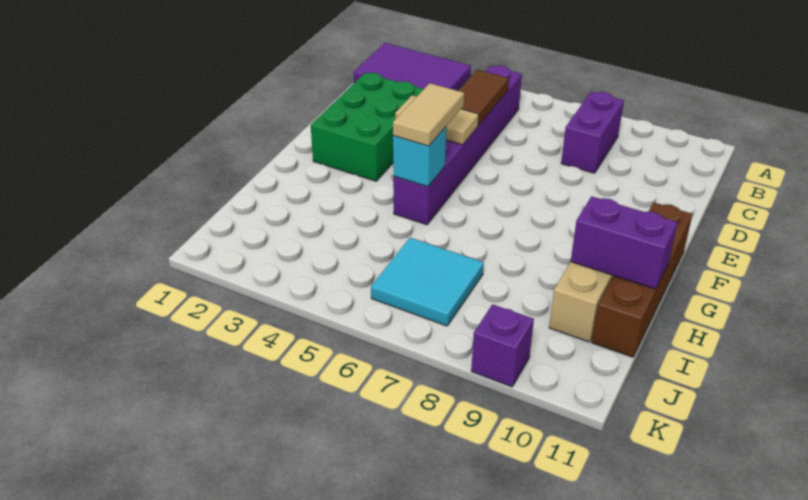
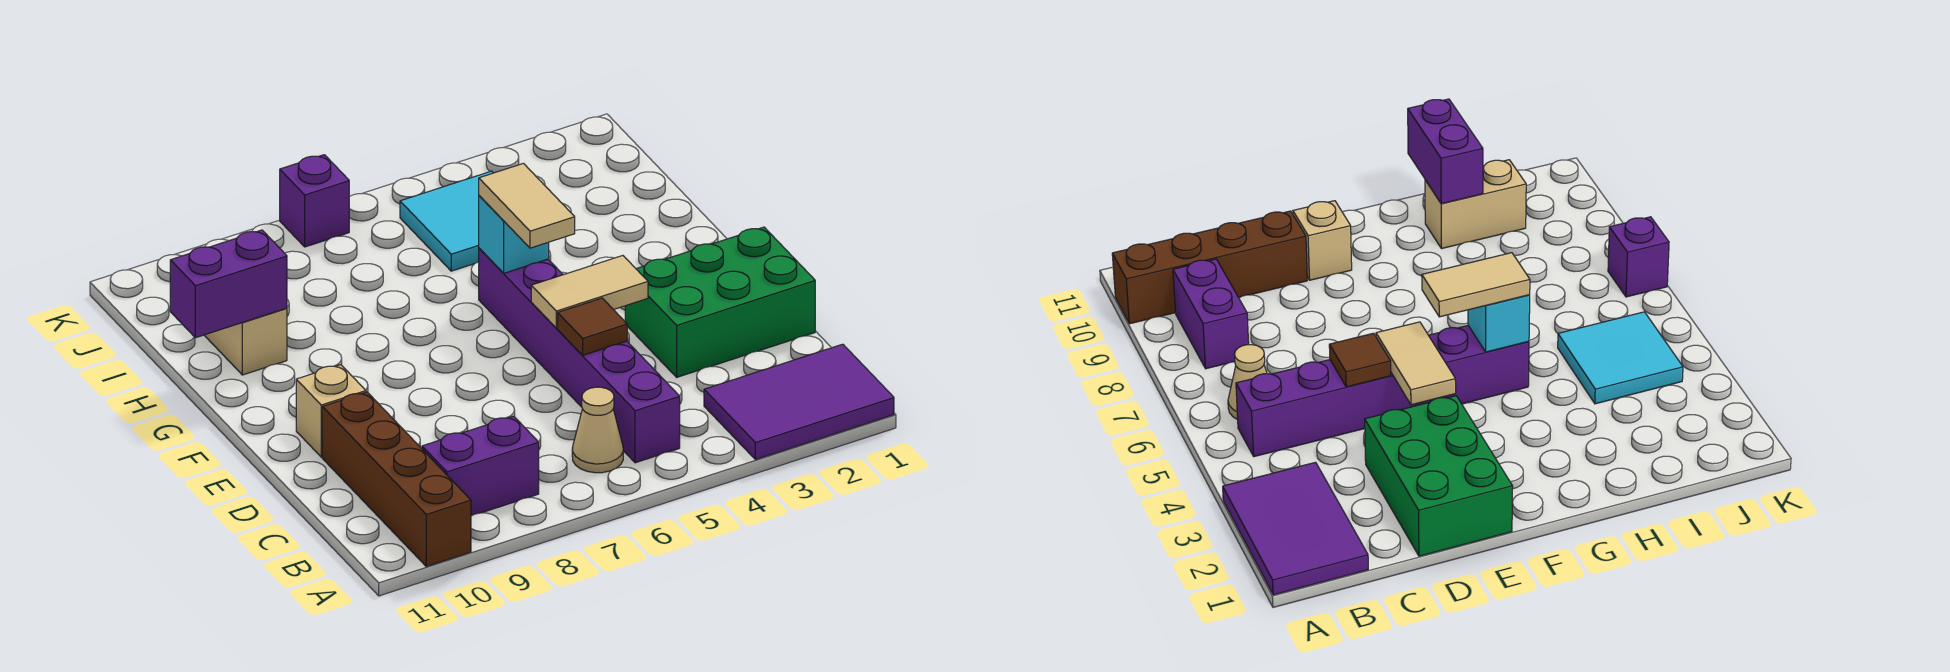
none -> tan cone B6 level 1
purple brick B8:C8 level 1 -> purple brick B8:B9 level 1
brown tile C5:D5 level 2 -> brown tile D5 level 2
green brick D2:F3 level 1 -> green brick D1:E3 level 1
none -> tan brick E10 level 1
brown brick F11:I11 level 1 -> brown brick A10:D10 level 1
cyan tile I6:J7 level 1 -> cyan tile I4:J5 level 1
purple brick K9 level 1 -> purple brick K7 level 1

